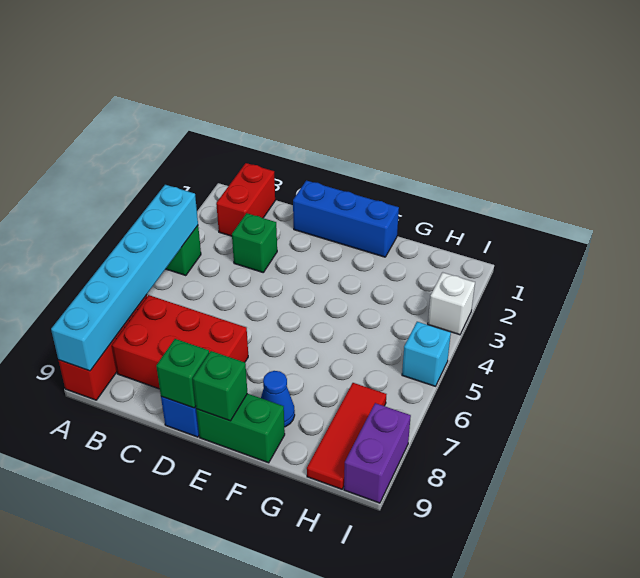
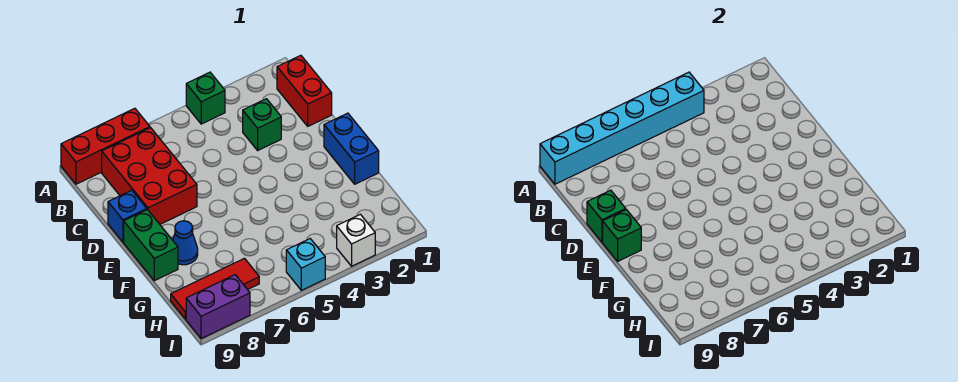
red brick B1:B2 level 1 -> red brick B1:C1 level 1
blue brick D1:F1 level 1 -> blue brick E1:F1 level 1

